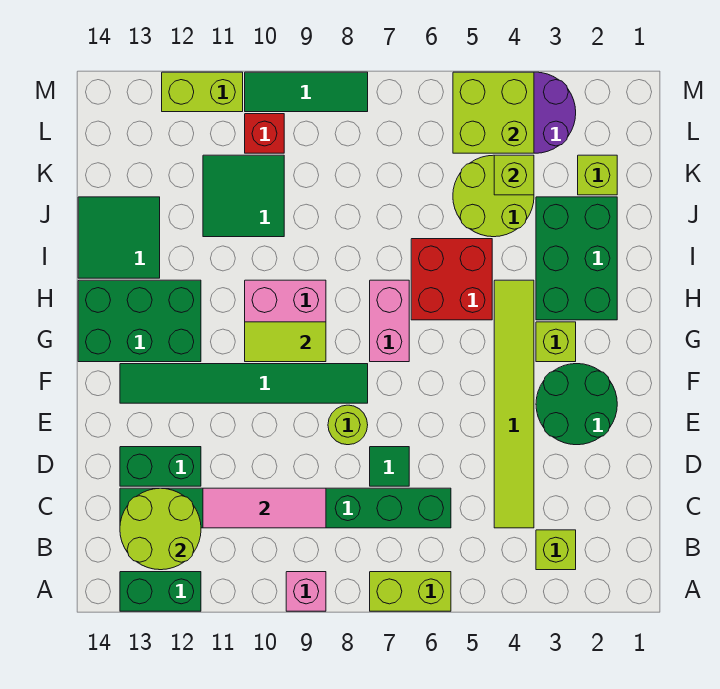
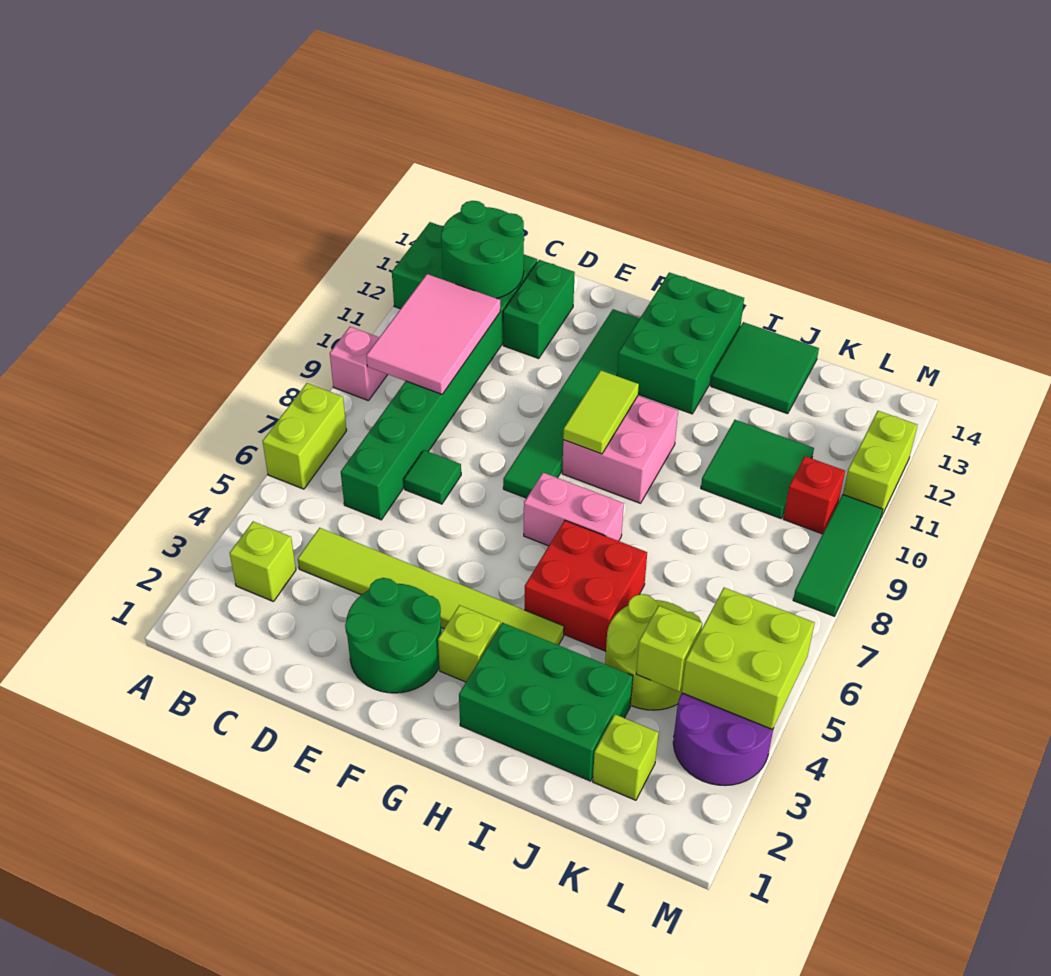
lime round brick B12:C13 level 2 -> green round brick B12:C13 level 2
pink tile C9:C11 level 2 -> pink tile B9:C11 level 2
lime round brick E8 level 1 -> none

